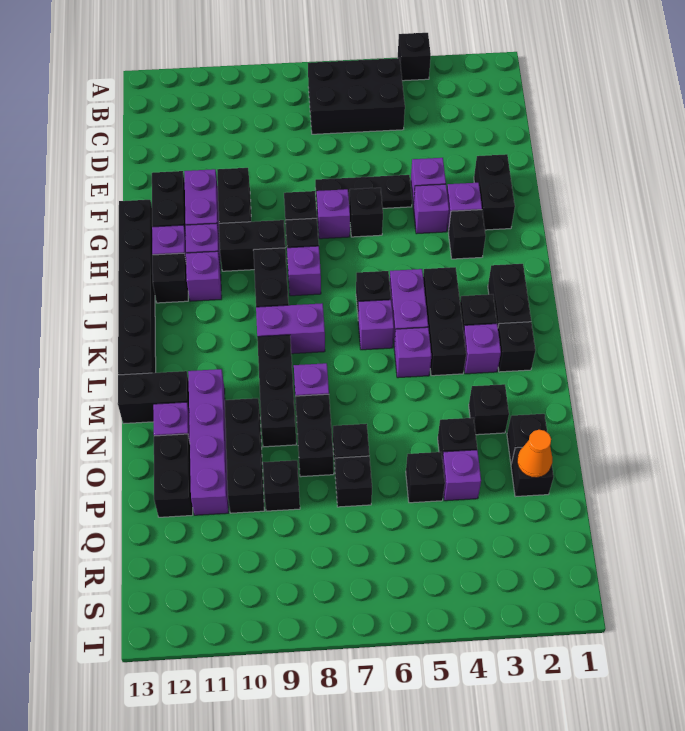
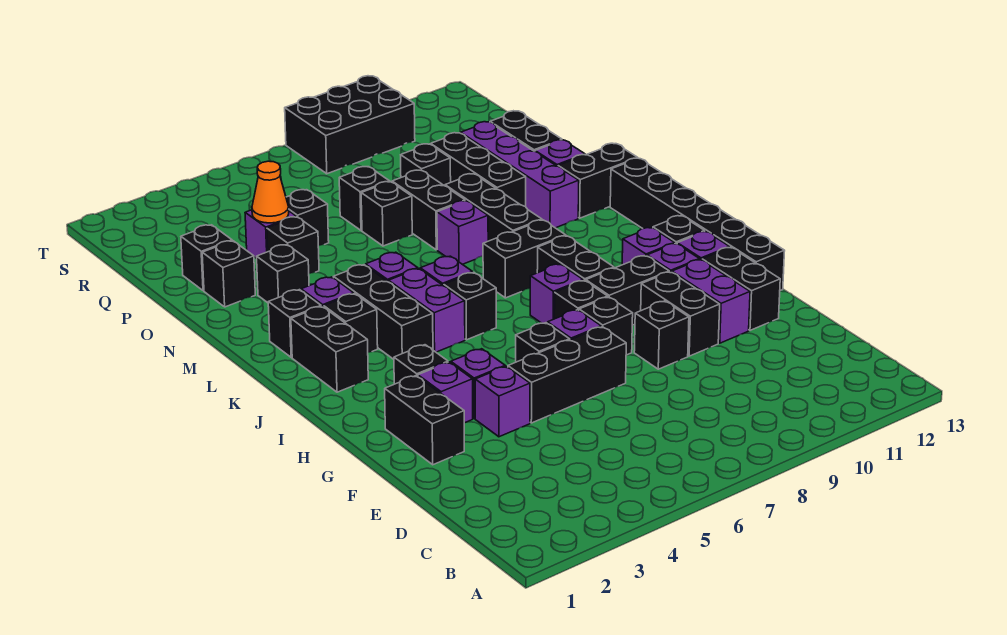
black brick A4 level 1 -> black brick F9 level 1
black brick B5:C7 level 1 -> black brick S8:T10 level 1
black plate F5:F7 level 1 -> black brick F5:F7 level 1
purple brick K8:K9 level 1 -> black brick K8:K9 level 1
orange cone P2 level 2 -> orange cone P4 level 2

